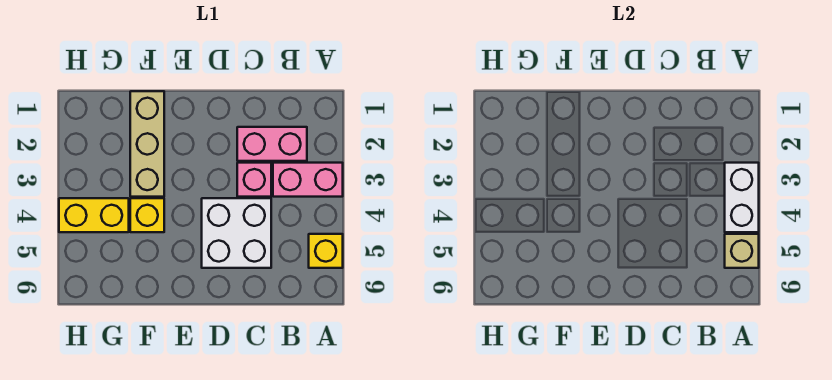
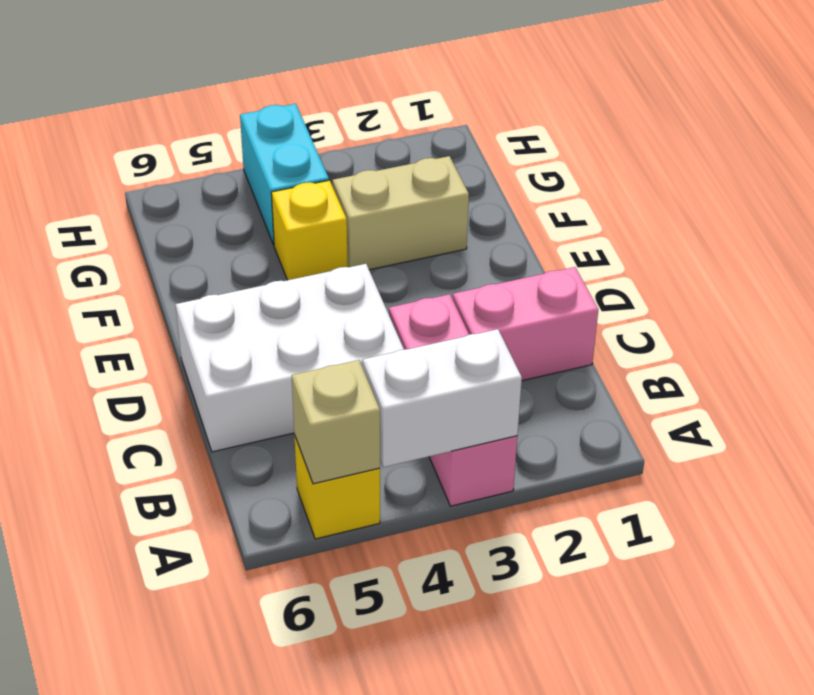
pink brick B2:C2 level 1 -> pink brick C1:C2 level 1
white brick C4:D5 level 1 -> white brick C4:D6 level 1
tan brick F1:F3 level 1 -> tan brick F2:F3 level 1
yellow brick G4:H4 level 1 -> cyan brick G4:H4 level 1

